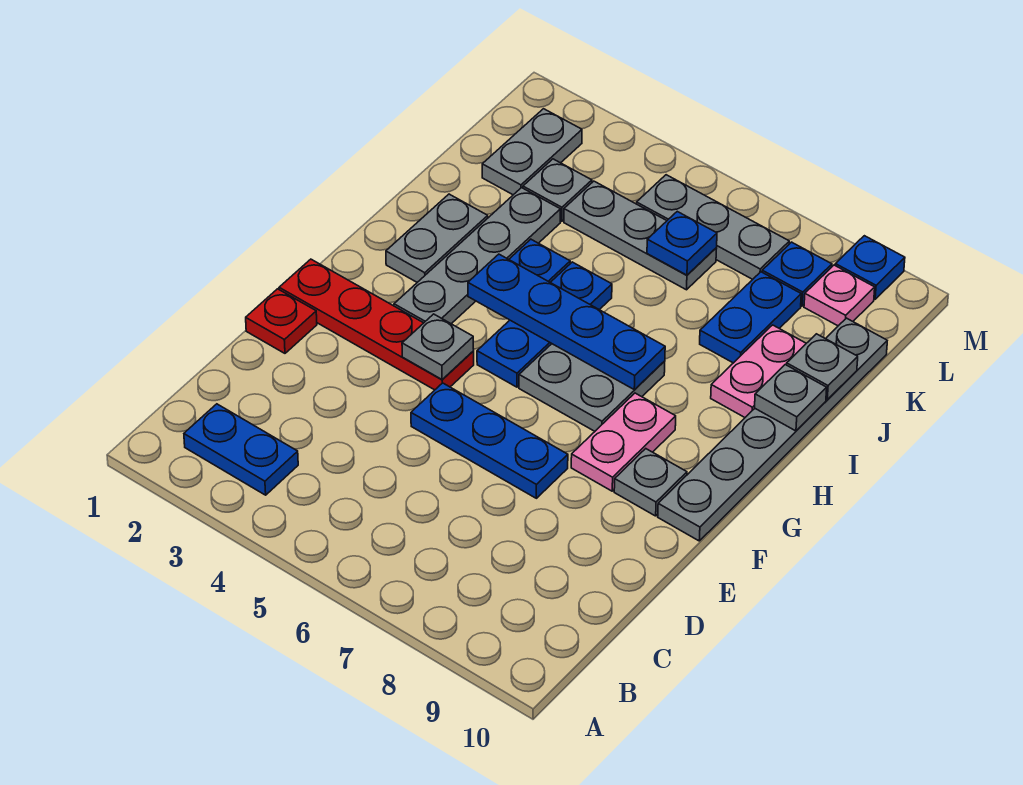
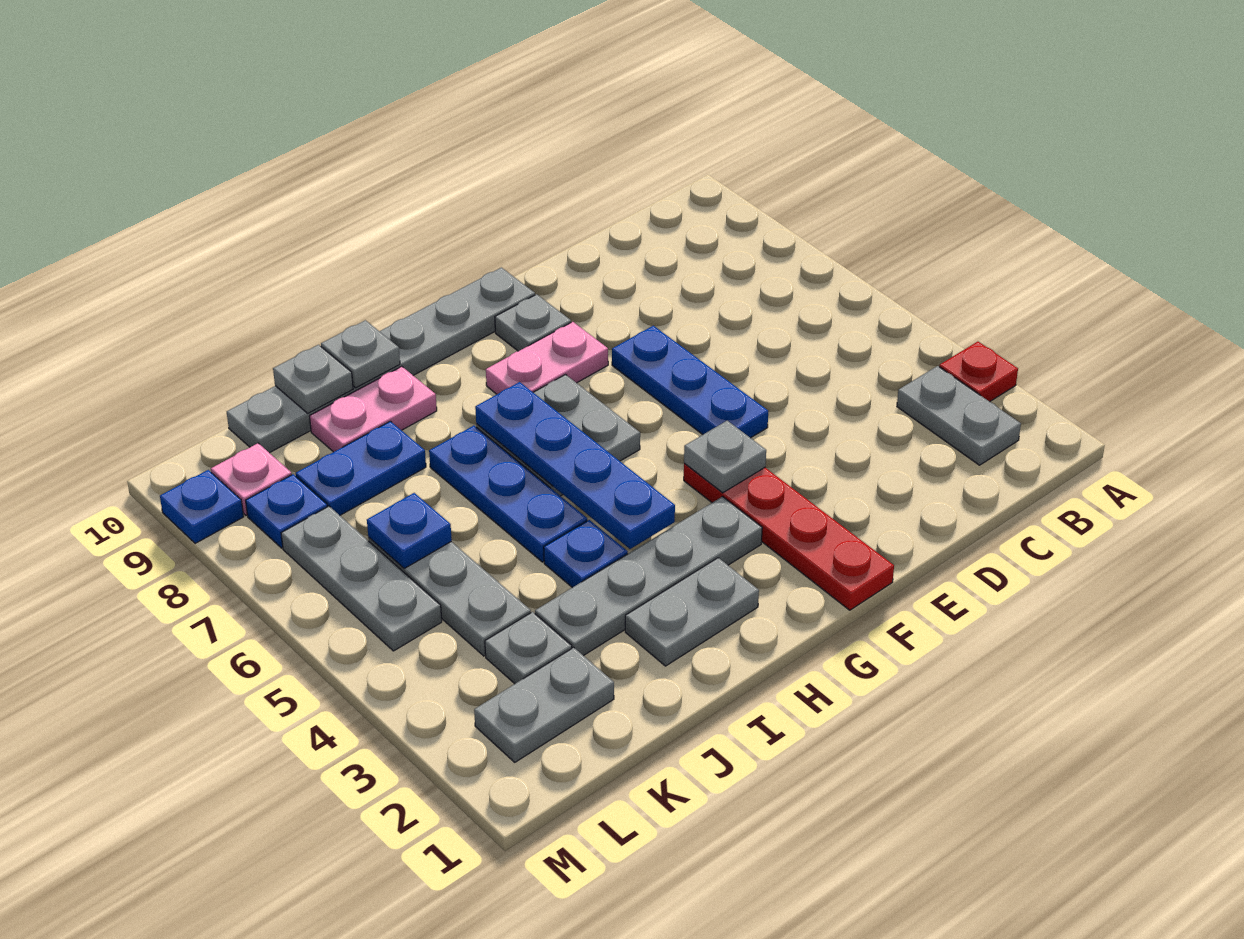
blue plate B2:B3 level 1 -> grey plate B2:B3 level 1
red plate E1 level 1 -> red plate A3 level 1
blue plate G5:I5 level 1 -> blue plate I5:I7 level 1

